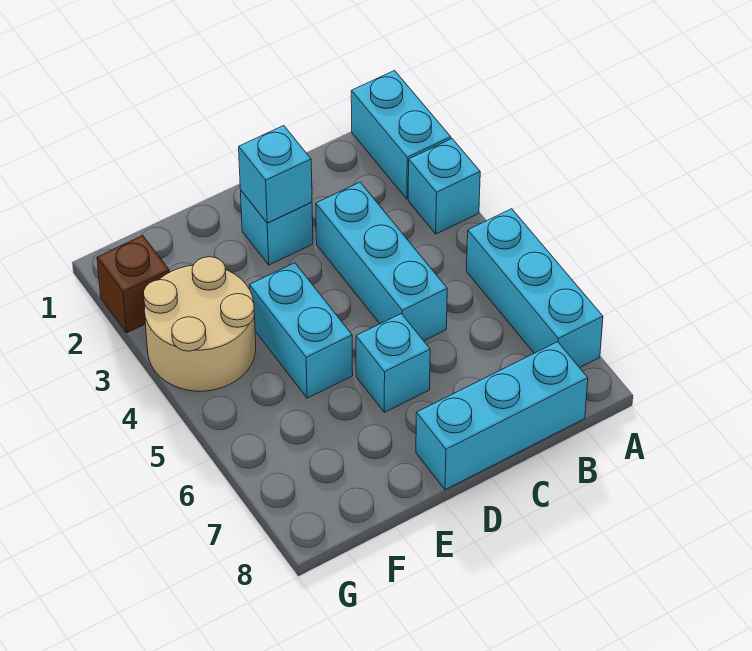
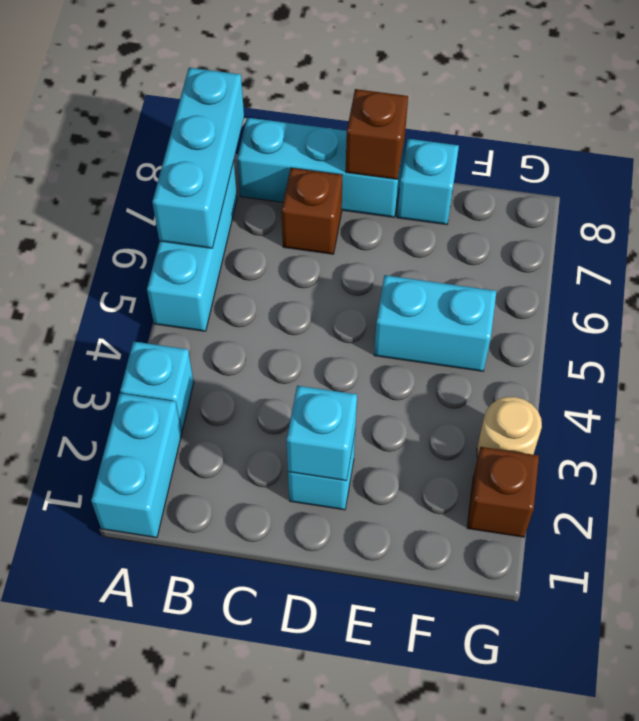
cyan brick C3:C5 level 1 -> cyan brick A6:A8 level 2
none -> brown brick C7 level 1
cyan brick D6 level 1 -> cyan brick E8 level 1
none -> brown brick D8 level 2
cyan brick E4:E5 level 1 -> cyan brick E5:F5 level 1
tan round brick F3:G4 level 1 -> tan round brick G3 level 1

